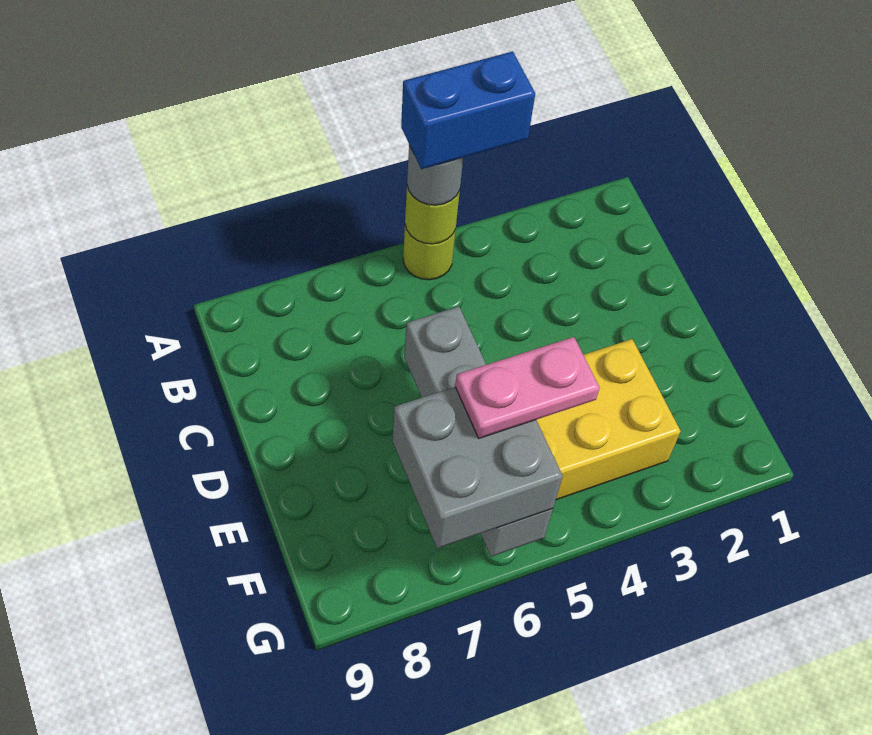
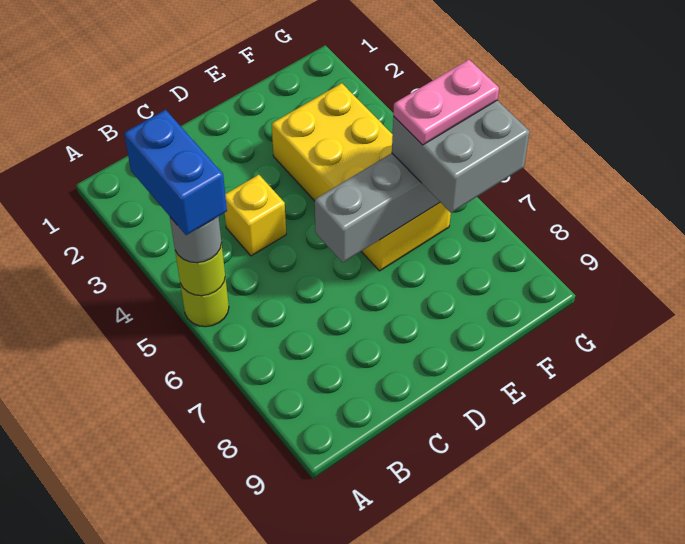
none -> yellow brick C4 level 1
pink plate F5:F6 level 4 -> pink plate F6:G6 level 4

